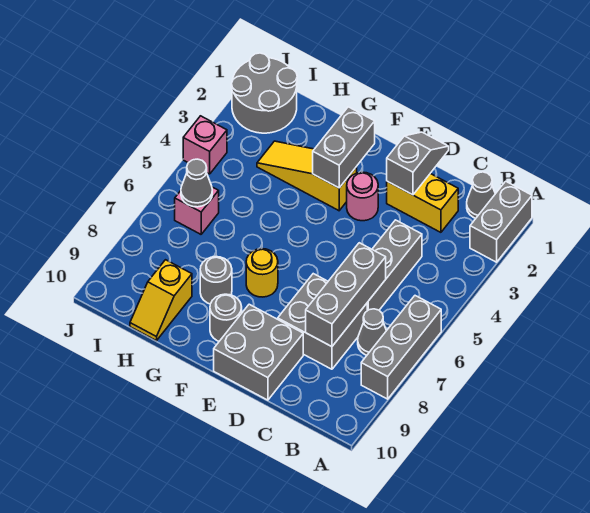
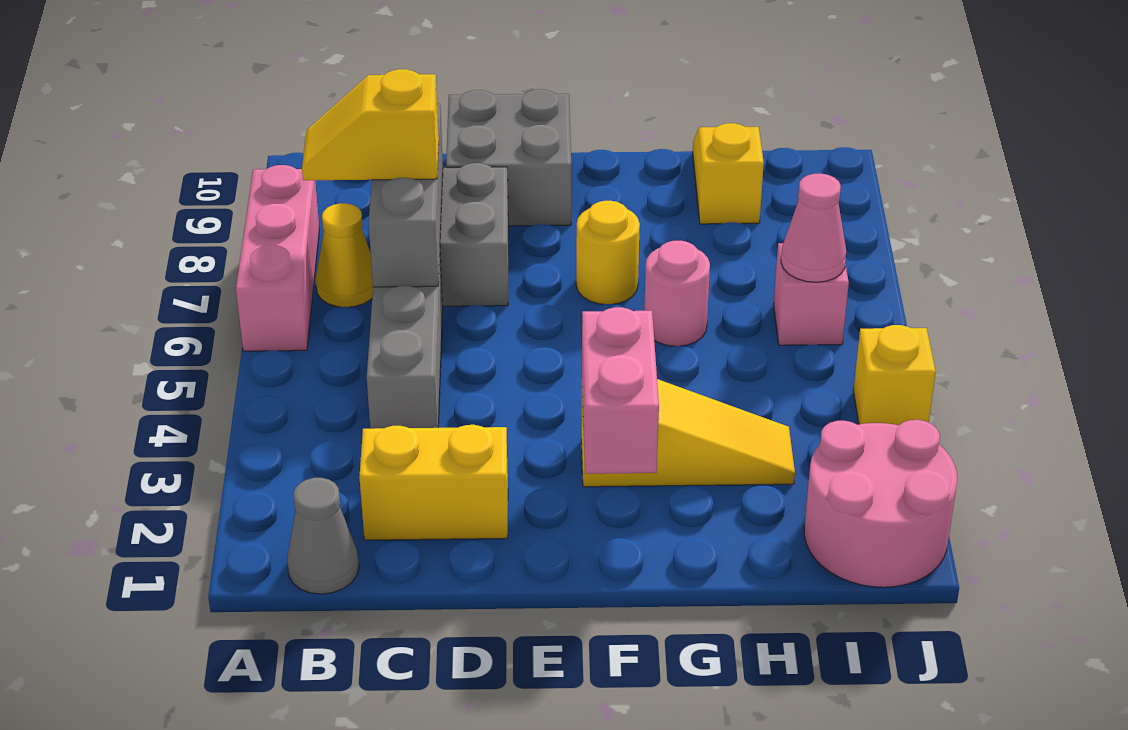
grey brick A1:A2 level 1 -> none
grey brick A6:A8 level 1 -> pink brick A6:A8 level 1
grey cone B7 level 1 -> yellow cone B7 level 1
none -> yellow slope B7:C7 level 3 top C
grey slope D1:D2 level 2 top 2 -> none
pink round brick E3 level 1 -> pink round brick G6 level 1
grey brick F2:F3 level 2 -> pink brick F2:F3 level 2
grey round brick F9 level 1 -> none
grey round brick G8 level 1 -> none
grey round brick I1:J2 level 1 -> pink round brick I1:J2 level 1
grey cone I6 level 2 -> pink cone I6 level 2
pink brick J4 level 1 -> yellow brick J4 level 1

